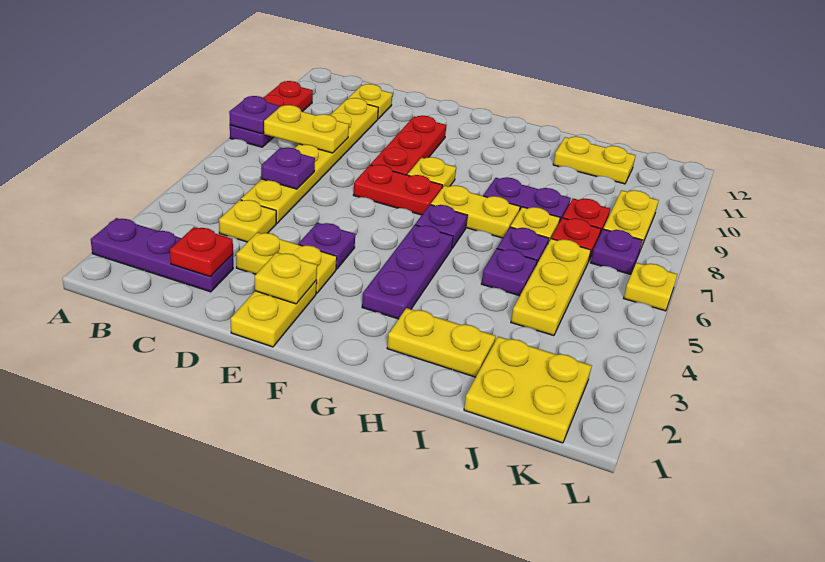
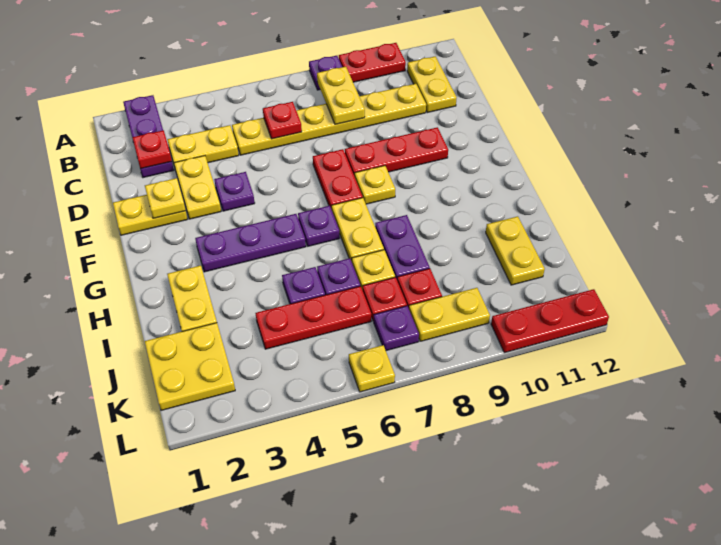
purple plate A8 level 2 -> none
yellow plate C4 level 1 -> yellow plate C3:C4 level 1
purple plate C6 level 2 -> red plate C6 level 2
yellow plate C11 level 1 -> yellow plate B11:C11 level 1
yellow plate J4:J6 level 1 -> red plate J4:J6 level 1
none -> red plate L10:L12 level 1

